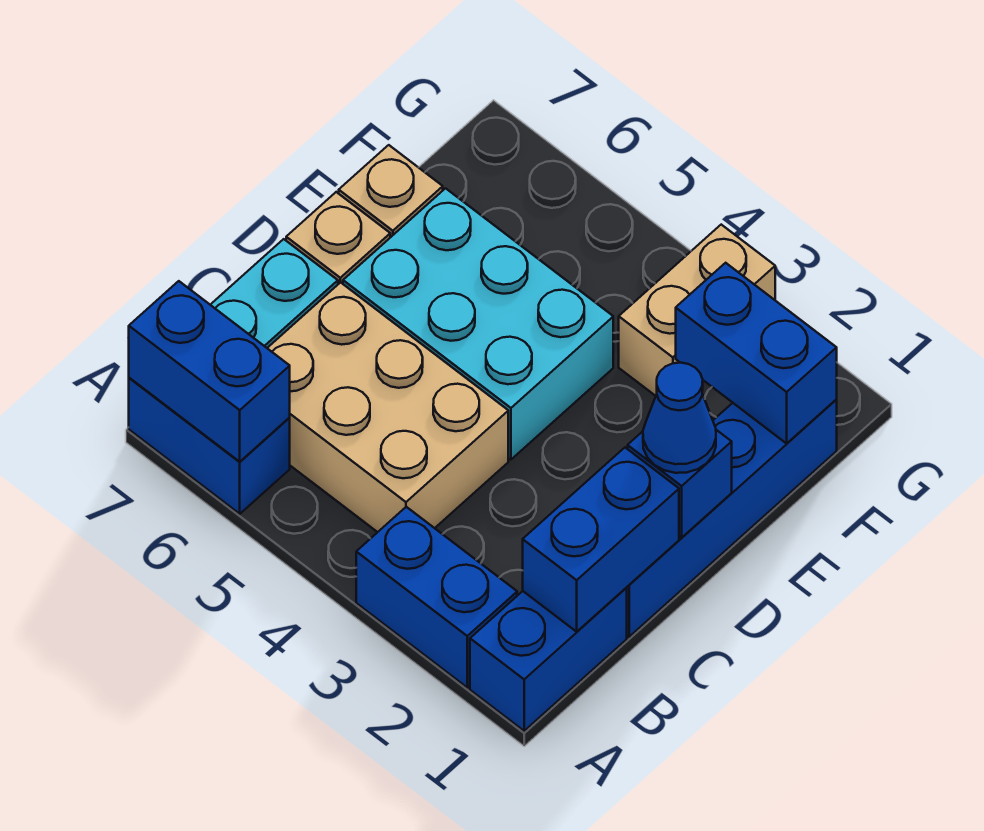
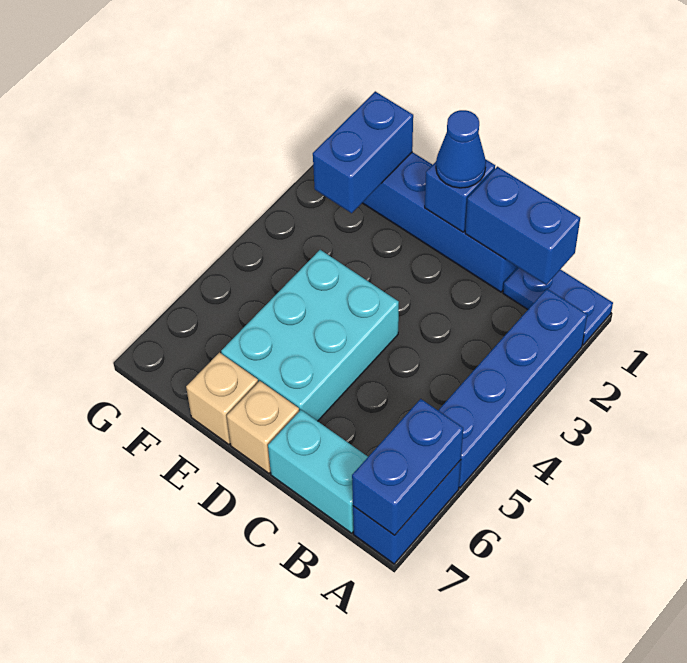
blue brick A1:B1 level 1 -> blue plate A1:B1 level 1
blue brick A2:A3 level 1 -> blue brick A2:A5 level 1
tan brick B4:C6 level 1 -> none
tan brick F3:G3 level 1 -> none

